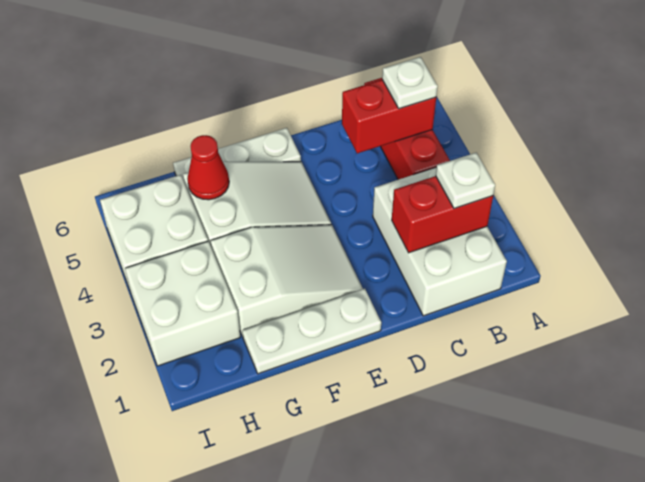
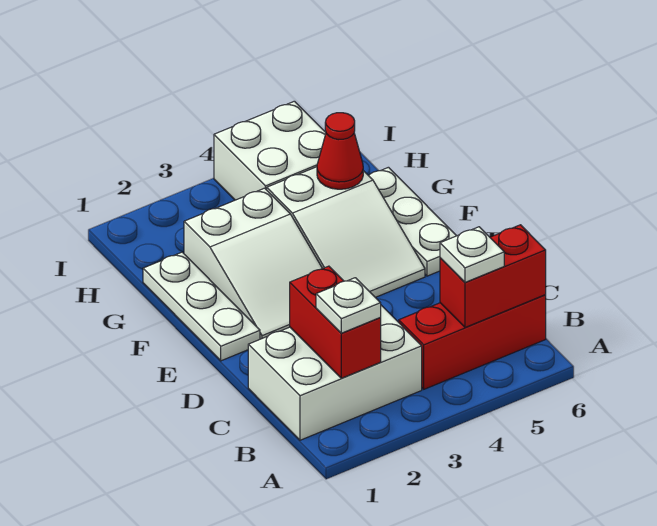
red brick B5:C5 level 2 -> red brick B5:B6 level 2
white brick H2:I3 level 1 -> none

